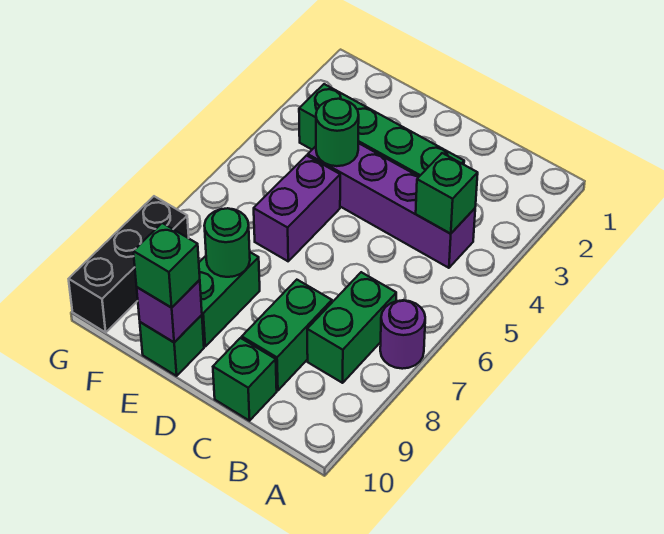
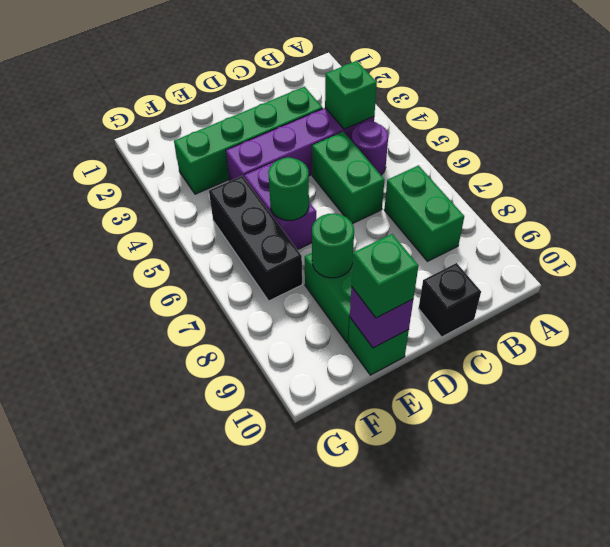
purple round brick A7 level 1 -> purple round brick B5 level 1
green brick C8:C9 level 1 -> green brick C5:C6 level 1
green brick C10 level 1 -> black brick C10 level 1
green round brick E4 level 2 -> green round brick E6 level 2
black brick G8:G10 level 1 -> black brick F5:F7 level 1

